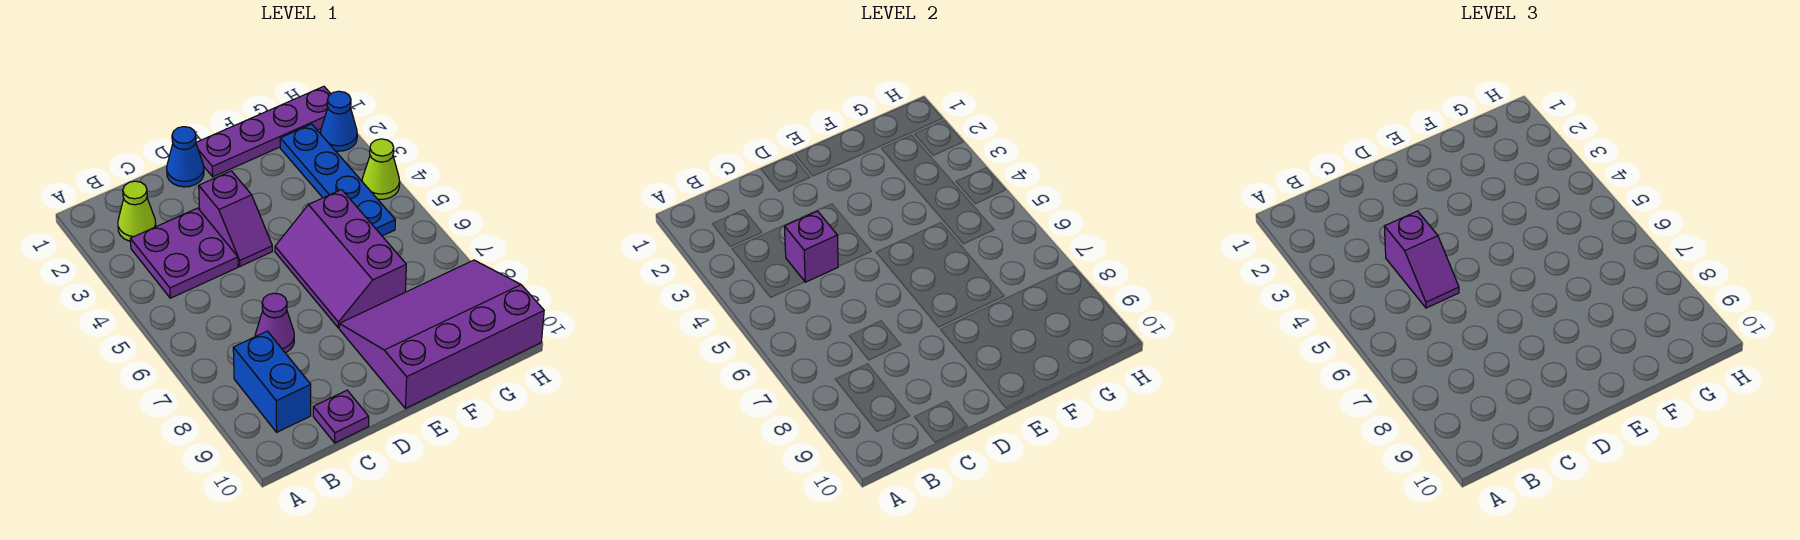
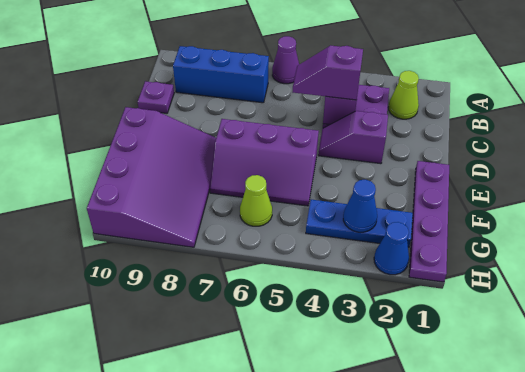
blue brick B8:B9 level 1 -> blue brick B7:B9 level 1
purple cone C7 level 1 -> purple cone A6 level 1
blue cone D1 level 1 -> blue cone G3 level 2
purple slope E5:F7 level 1 top F -> purple slope E5:F7 level 1 top E
blue plate G2:G5 level 1 -> blue plate G2:G4 level 1
lime cone H4 level 1 -> lime cone G6 level 1

